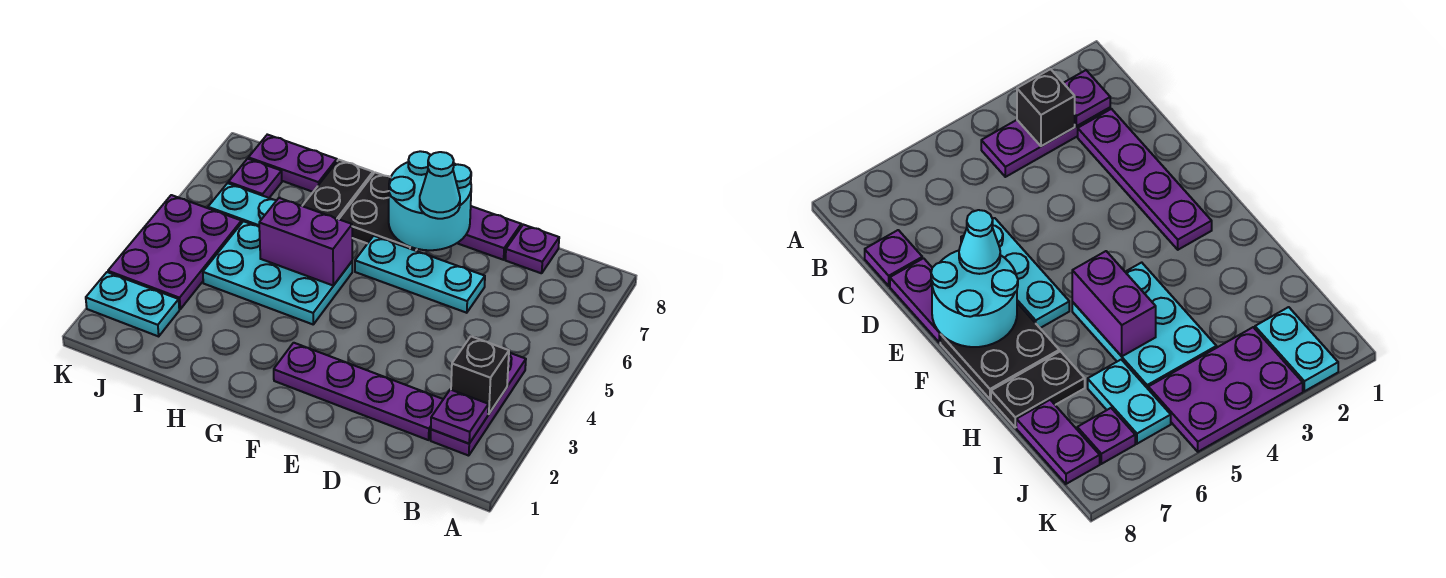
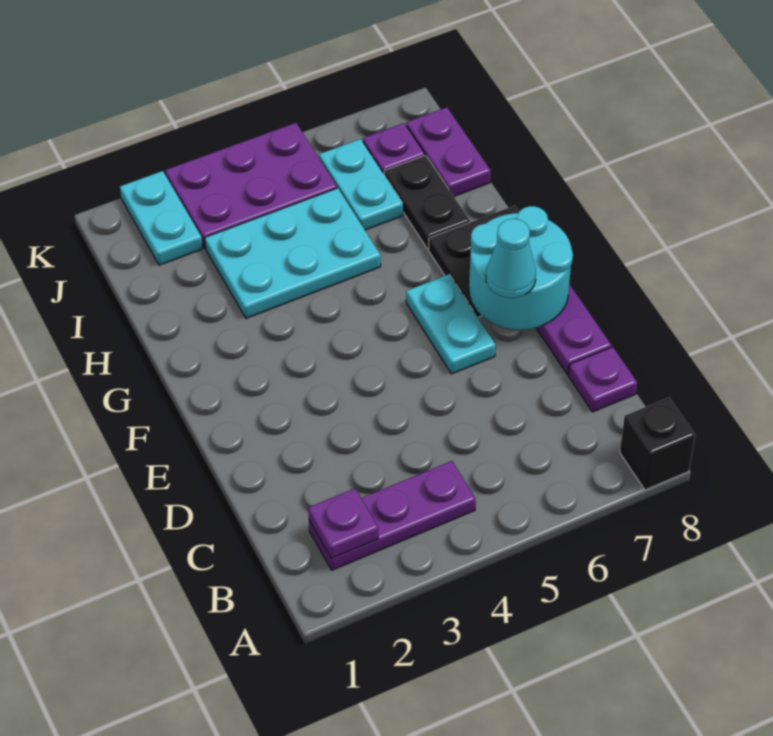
black brick B3 level 2 -> black brick A8 level 1
purple plate C2:F2 level 1 -> none
cyan plate D6:F6 level 1 -> cyan plate E6:F6 level 1
cyan plate G4:I5 level 1 -> cyan plate H3:I5 level 1
purple brick G5:H5 level 2 -> none
black plate H7:H8 level 1 -> black plate H7:I7 level 1

